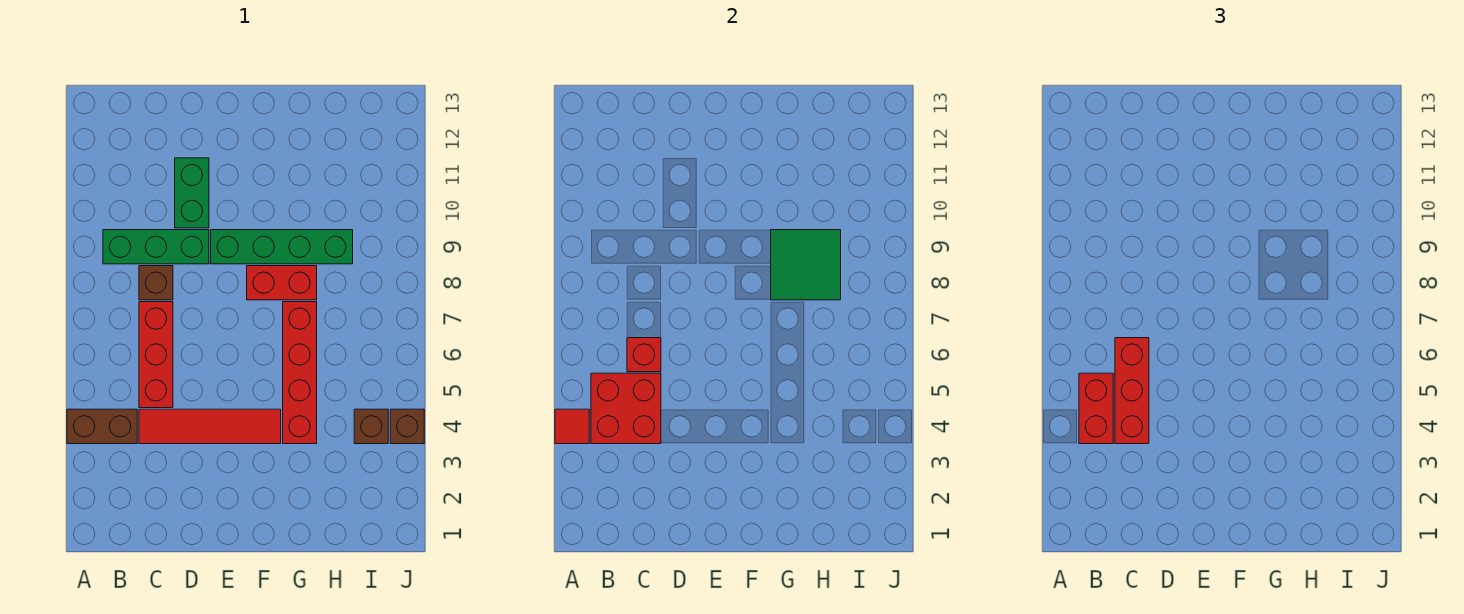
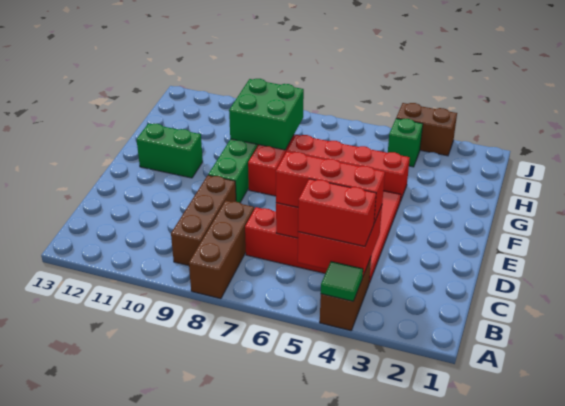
red tile A4 level 2 -> green tile A4 level 2
green brick B9:D9 level 1 -> brown brick B9:D9 level 1
brown brick C8 level 1 -> brown brick A8:C8 level 1
green brick D10:D11 level 1 -> green brick F11:F12 level 1
green tile G8:H9 level 2 -> green brick G8:H9 level 2
brown brick I4 level 1 -> green brick I4 level 1
brown brick J4 level 1 -> brown brick J3:J4 level 1

